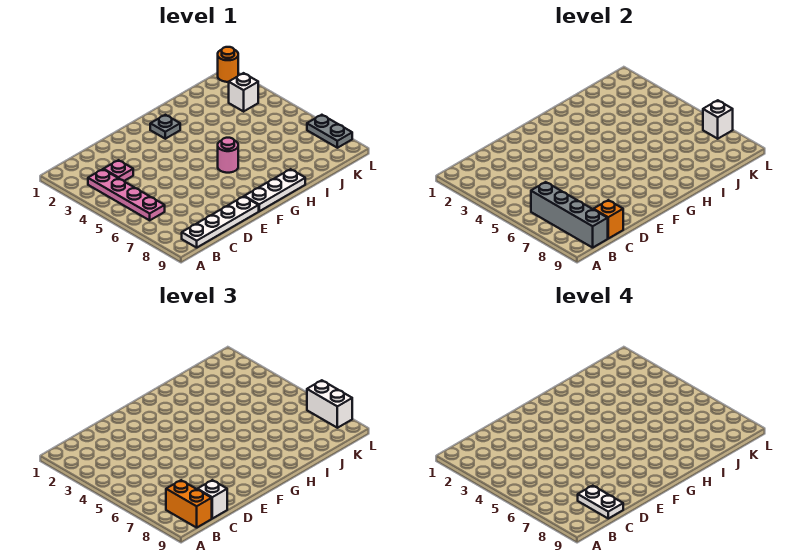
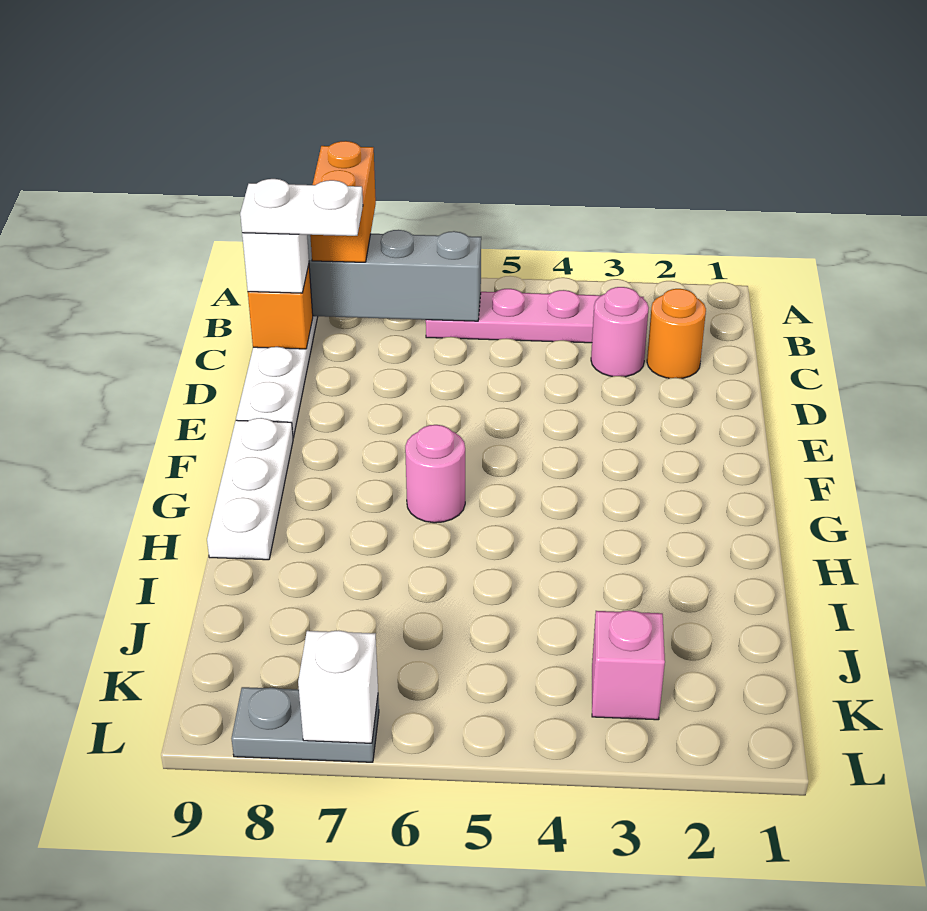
orange brick B8:B9 level 3 -> orange brick A8:B8 level 3
pink plate C3 level 1 -> pink round brick C3 level 1
grey plate G2 level 1 -> none
white brick K3 level 1 -> pink brick K3 level 1
orange round brick L1 level 1 -> orange round brick C2 level 1
white brick L7:L8 level 3 -> none

